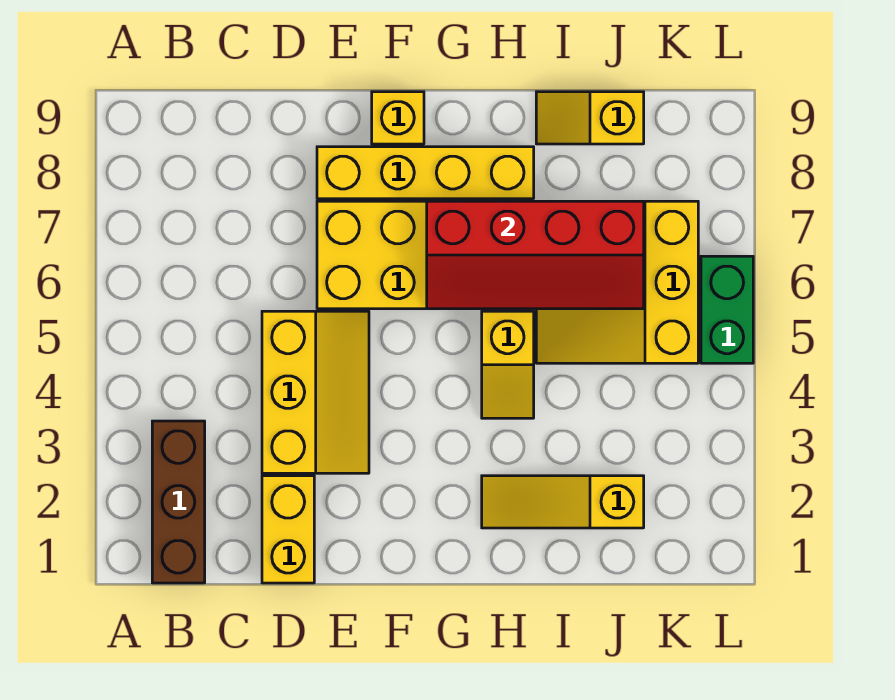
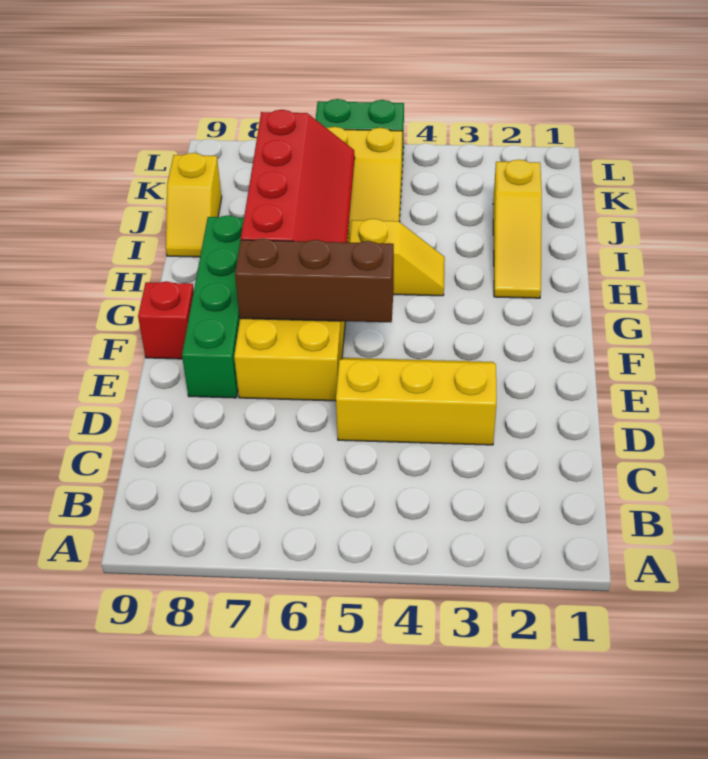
brown brick B1:B3 level 1 -> brown brick F5:F7 level 2
yellow brick D1:D2 level 1 -> none
yellow brick E8:H8 level 1 -> green brick E8:H8 level 1
yellow brick F9 level 1 -> red brick F9 level 1

